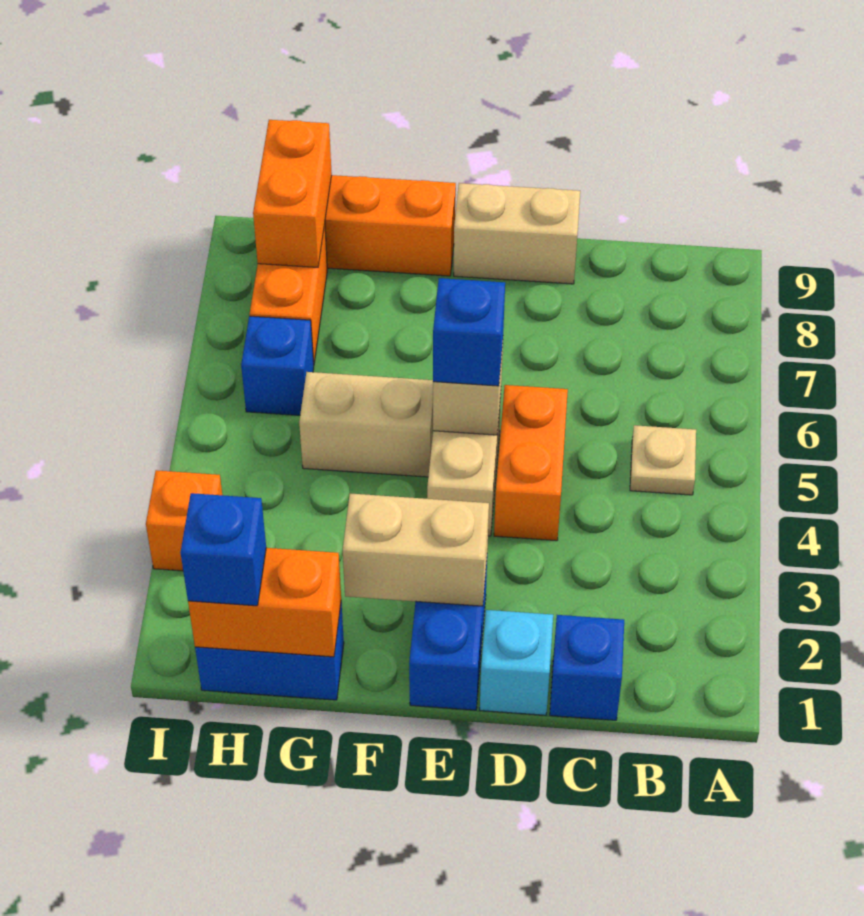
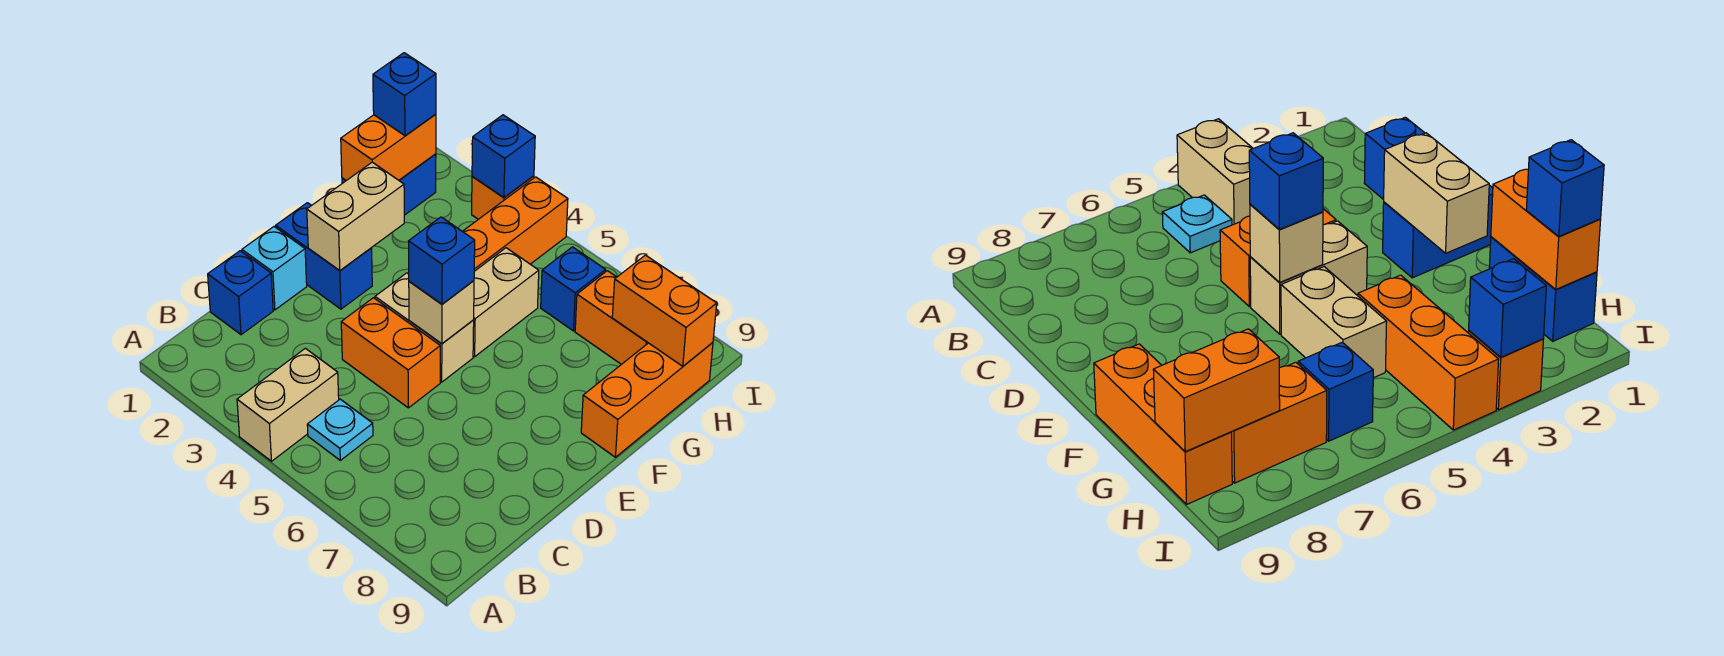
tan plate B5 level 1 -> cyan plate B5 level 1
tan brick D9:E9 level 1 -> tan brick A4:B4 level 1
none -> orange brick G4:I4 level 1
none -> blue brick I3 level 2

